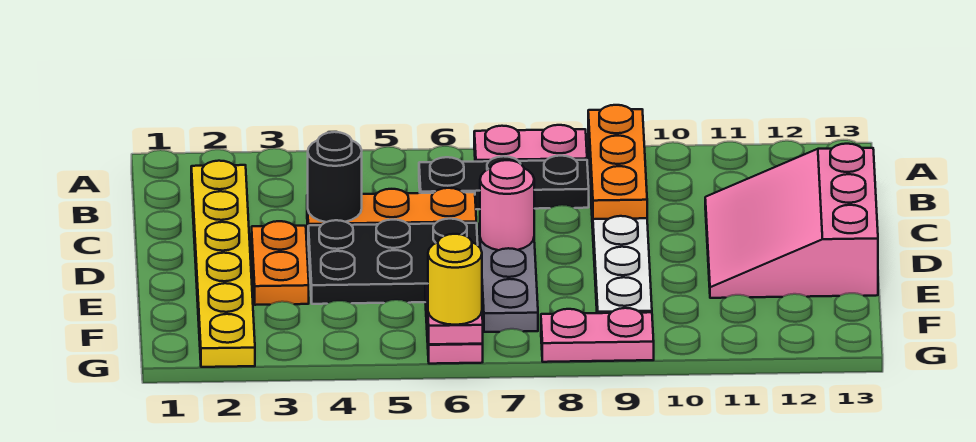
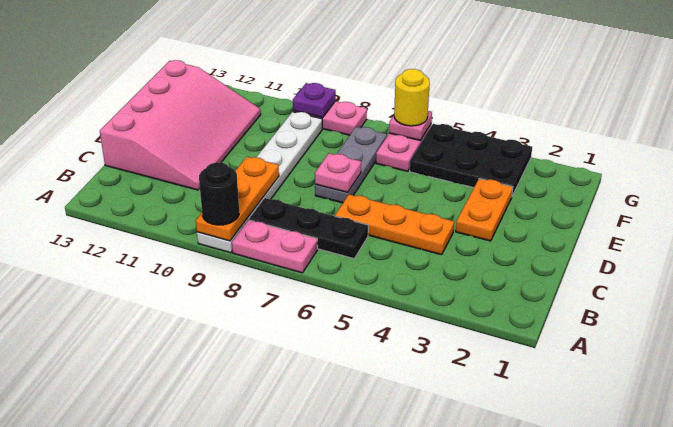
yellow plate B2:G2 level 1 -> none
black round brick C4 level 2 -> black round brick A9 level 3
pink slope C11:E13 level 1 top 13 -> pink slope C11:F13 level 1 top 13
black plate D4:E6 level 1 -> black plate F3:G5 level 1
pink round brick D7 level 2 -> pink plate D7 level 2
none -> purple plate G9 level 2

